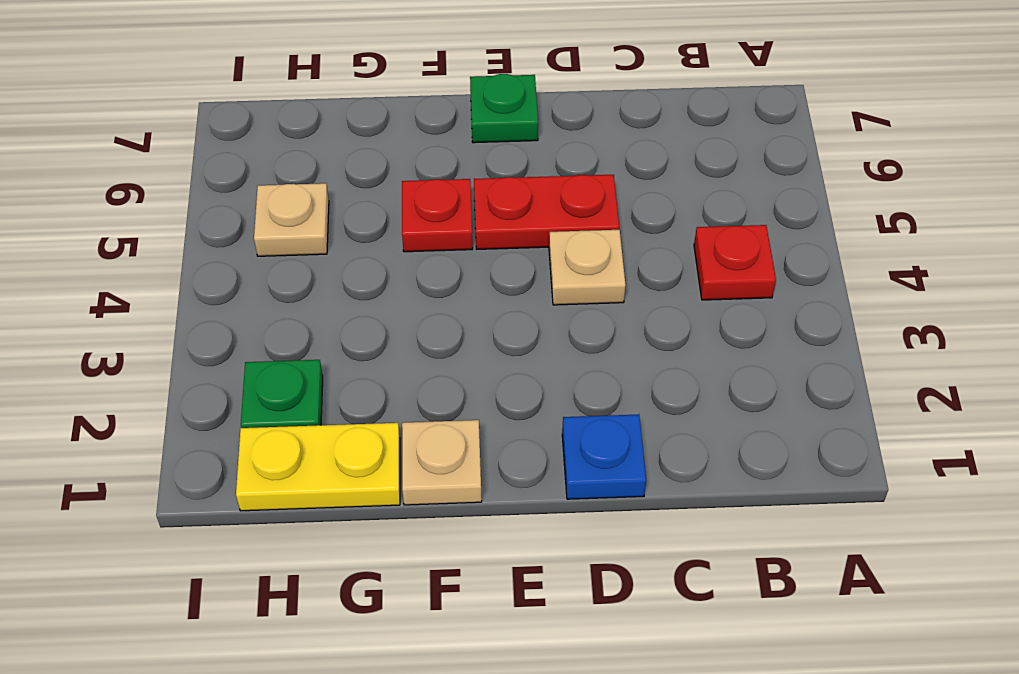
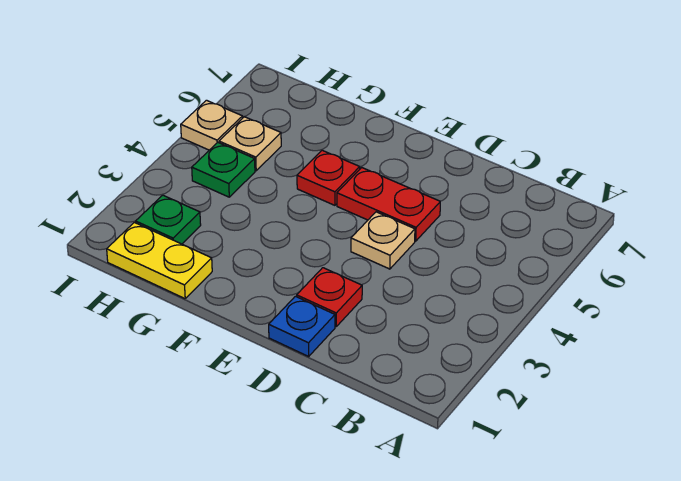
red plate B4 level 1 -> red plate D2 level 1
green plate E7 level 1 -> green plate H4 level 1
tan plate F1 level 1 -> tan plate I5 level 1

